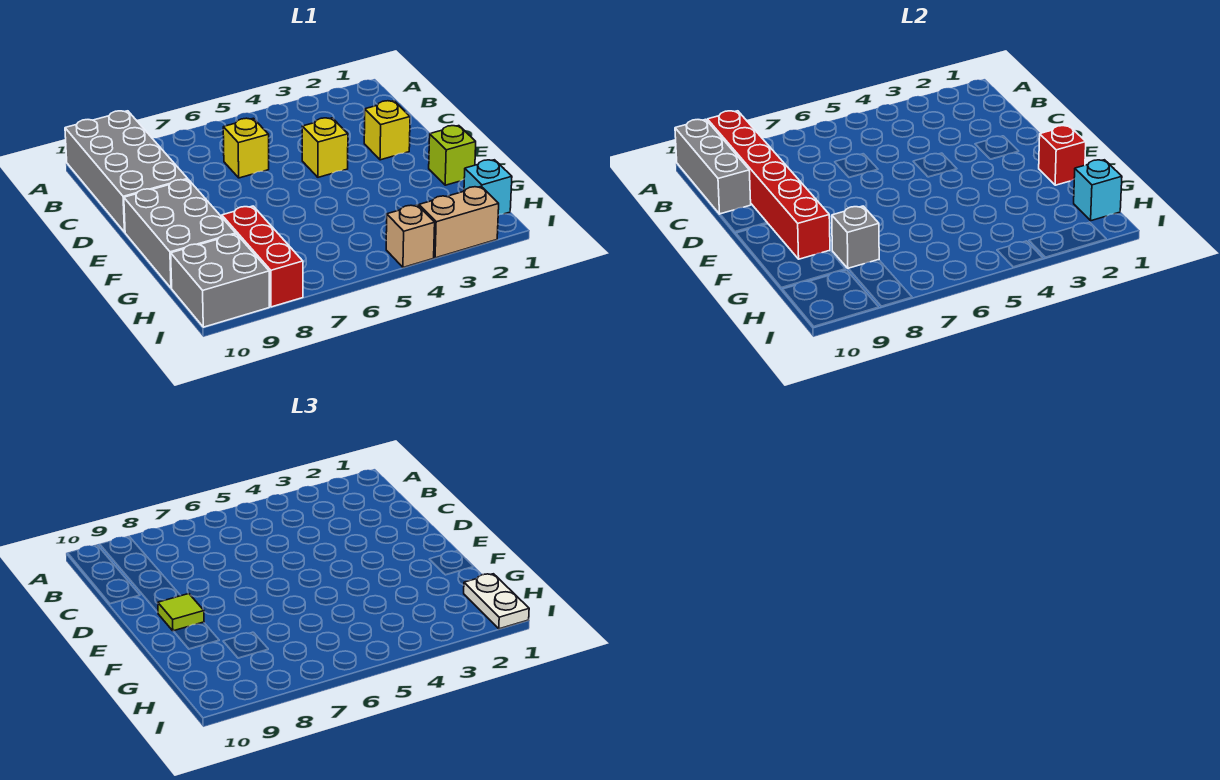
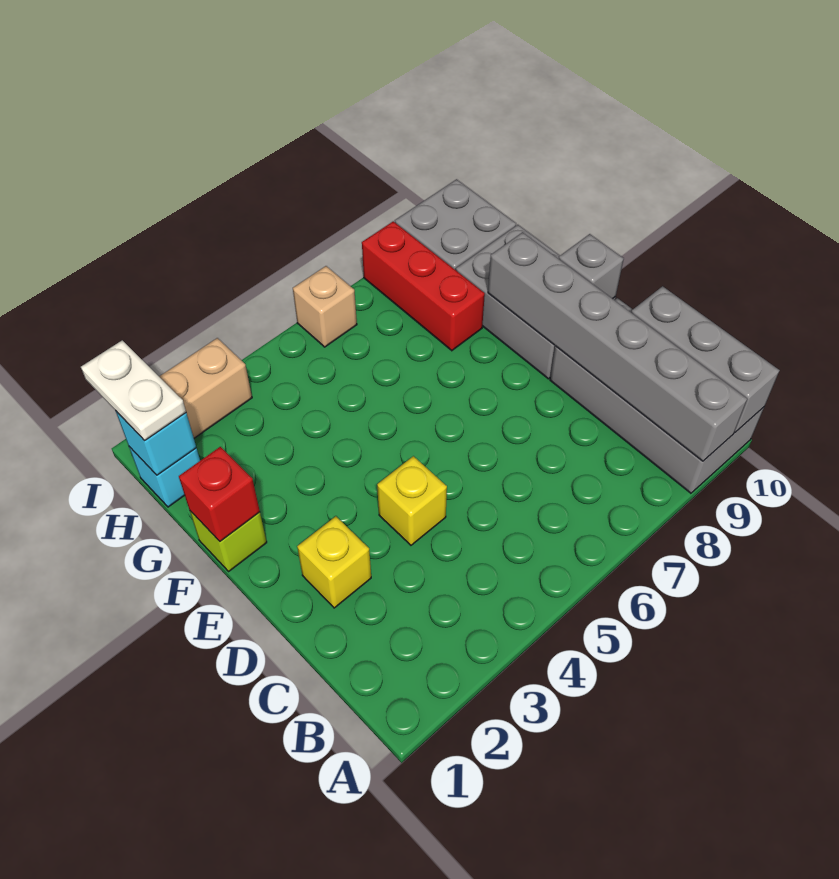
red brick A9:F9 level 2 -> grey brick A9:F9 level 2
yellow brick C6 level 1 -> none
lime tile E9 level 3 -> none
grey brick G8 level 2 -> grey brick E10 level 2
tan brick I4 level 1 -> tan brick I6 level 1

